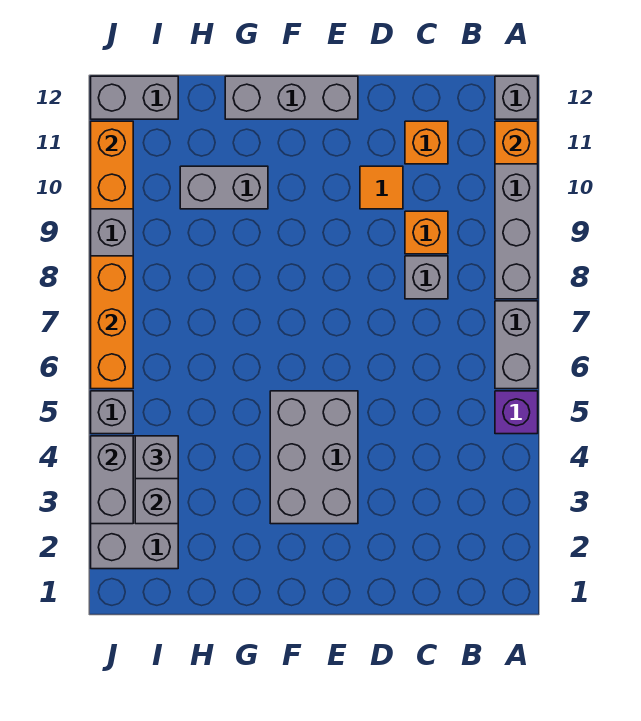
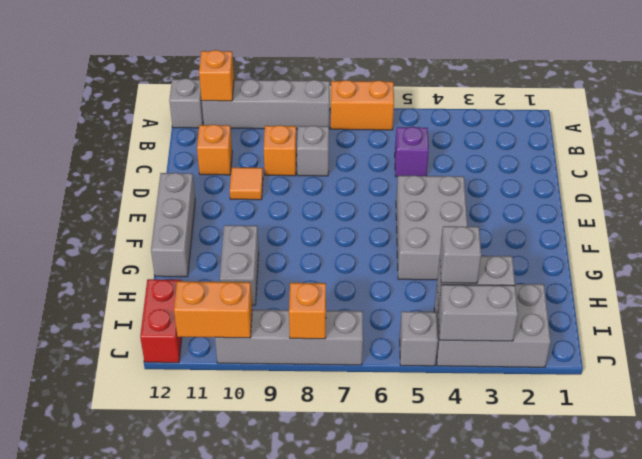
purple brick A5 level 1 -> purple brick C5 level 1
grey brick A6:A7 level 1 -> orange brick A6:A7 level 1
grey brick E3:F5 level 1 -> grey brick E4:G5 level 1
grey brick I12:J12 level 1 -> red brick I12:J12 level 1
orange brick J6:J8 level 2 -> orange brick J8 level 2

